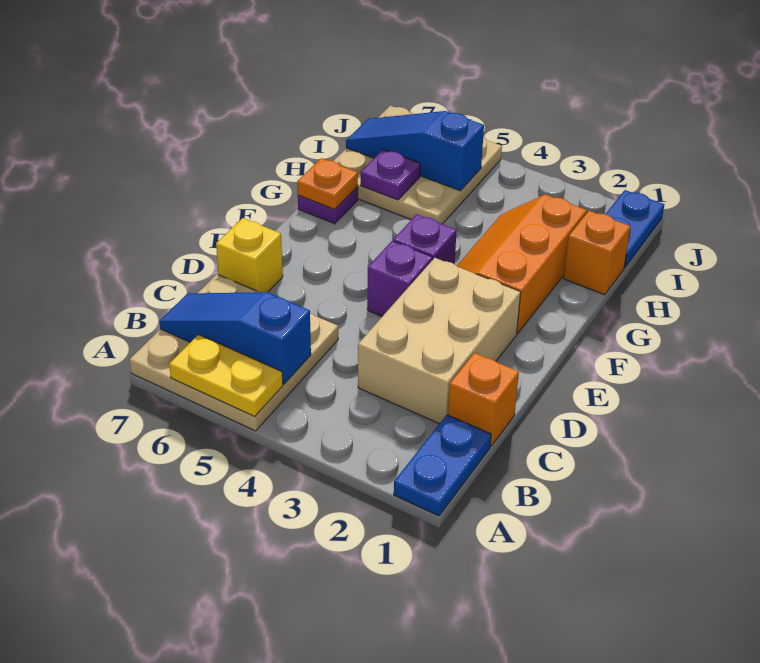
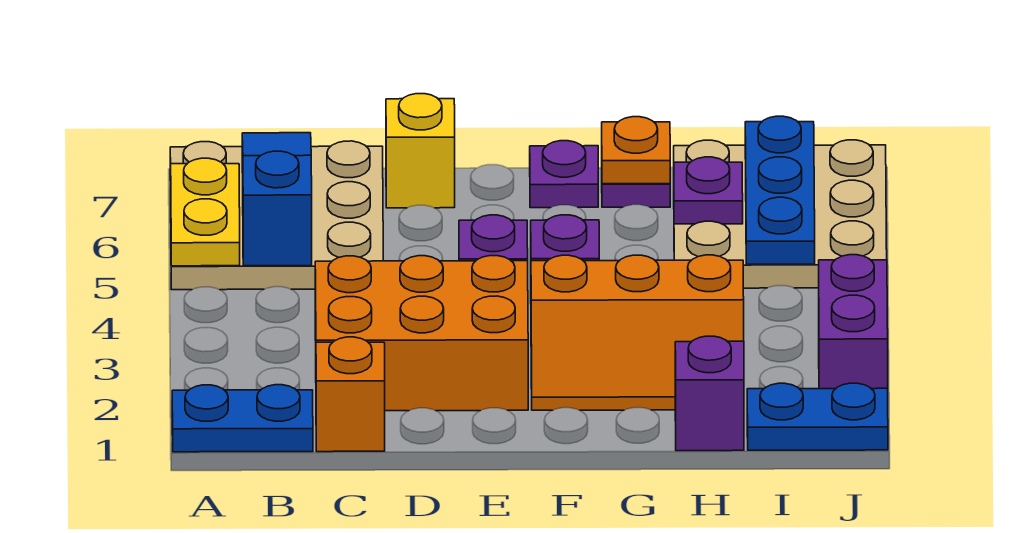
tan brick C2:E3 level 1 -> orange brick C2:E3 level 1
orange slope F2:H3 level 1 top 2 -> orange slope F2:H3 level 1 top 3
none -> purple plate F7 level 1
orange brick H1 level 1 -> purple brick H1 level 1
blue slope I5:I7 level 2 top 5 -> blue plate I5:I7 level 2
none -> purple brick J2:J3 level 1

